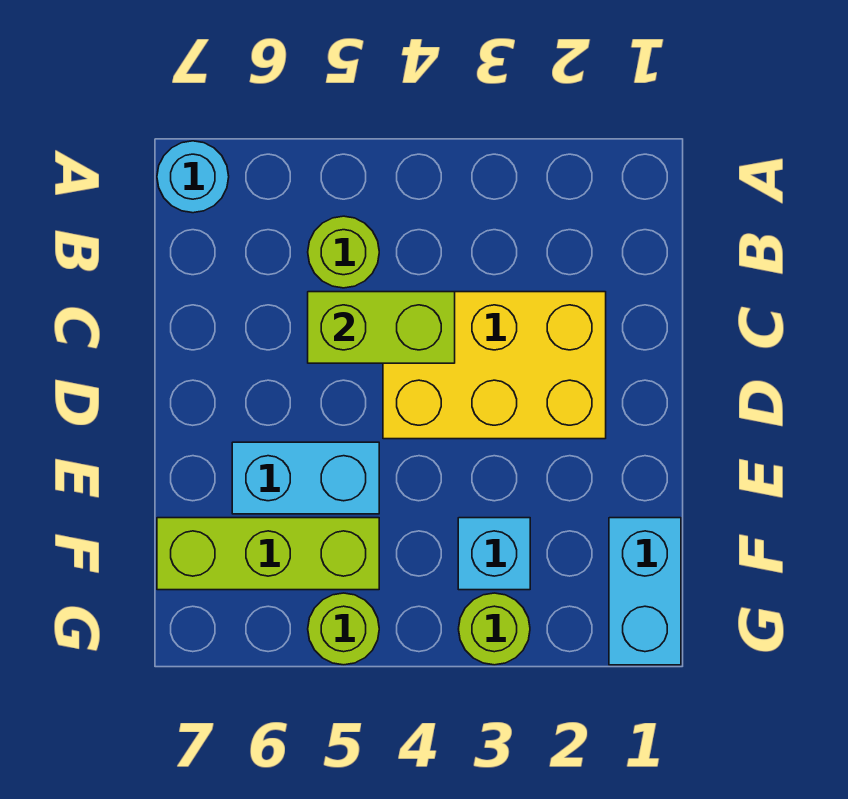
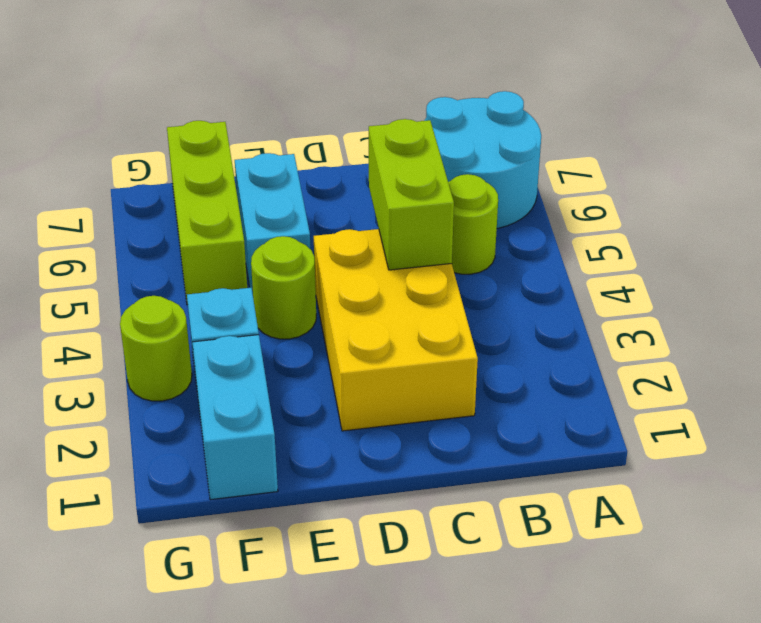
cyan round brick A7 level 1 -> cyan round brick A6:B7 level 1
cyan brick F1:G1 level 1 -> cyan brick F1:F2 level 1
lime round brick G5 level 1 -> lime round brick E4 level 1

